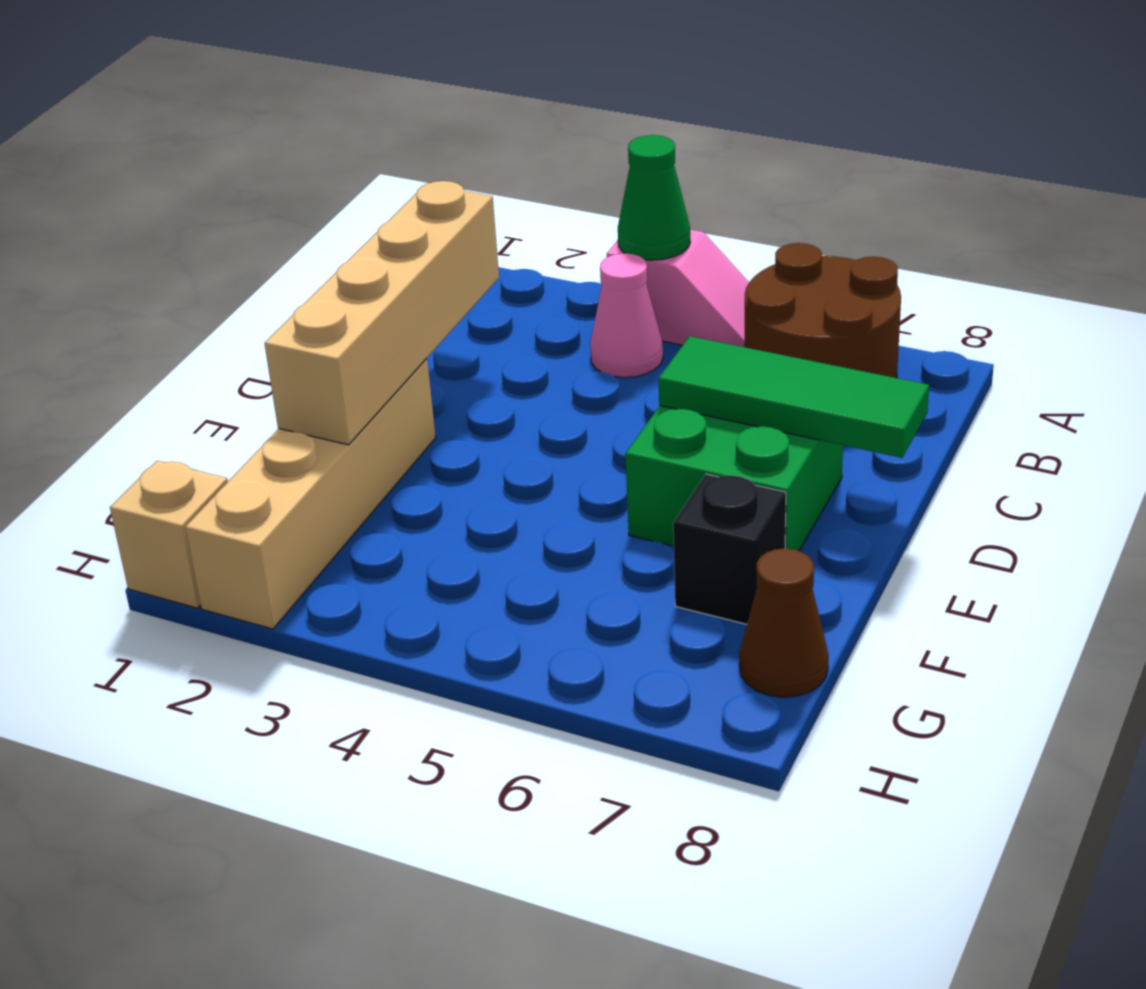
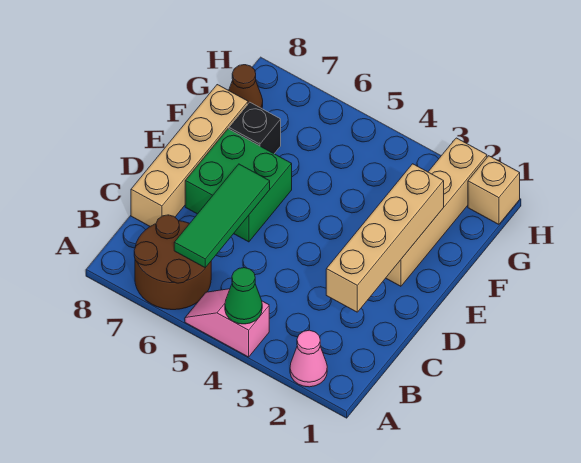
pink cone B4 level 1 -> pink cone A2 level 1
none -> tan brick C8:F8 level 1
green tile D6:D8 level 2 -> green tile B6:D6 level 2

